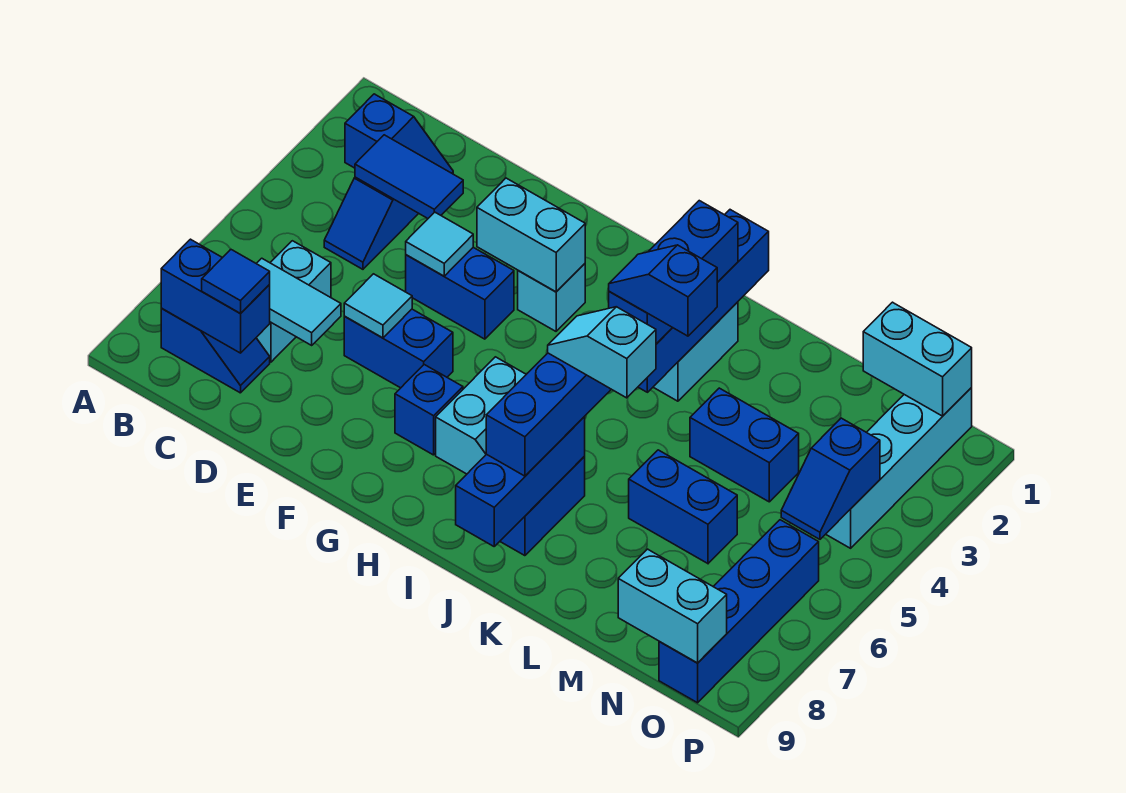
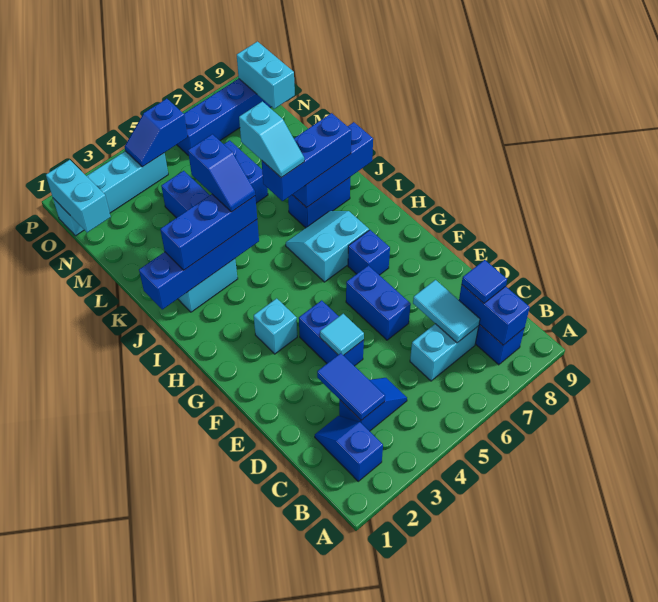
cyan tile E6 level 2 -> none
cyan brick F3:G3 level 2 -> none
blue slope O4:O5 level 2 top 4 -> blue slope O4:O5 level 2 top 5

